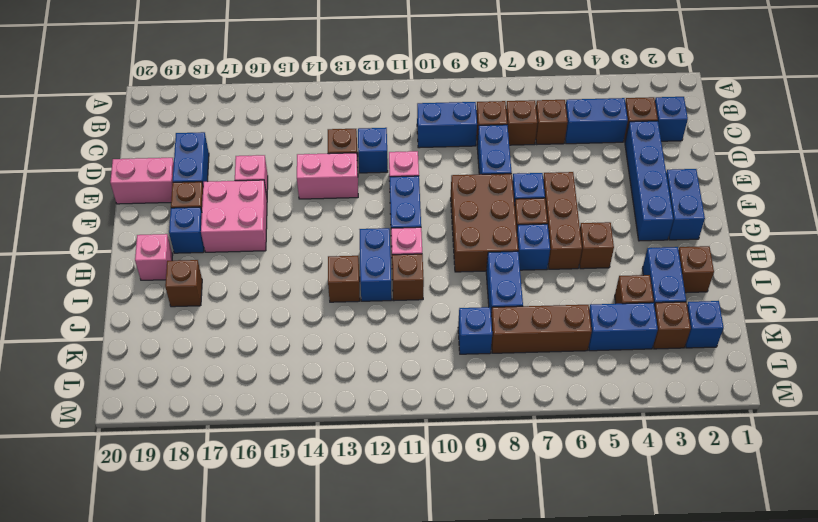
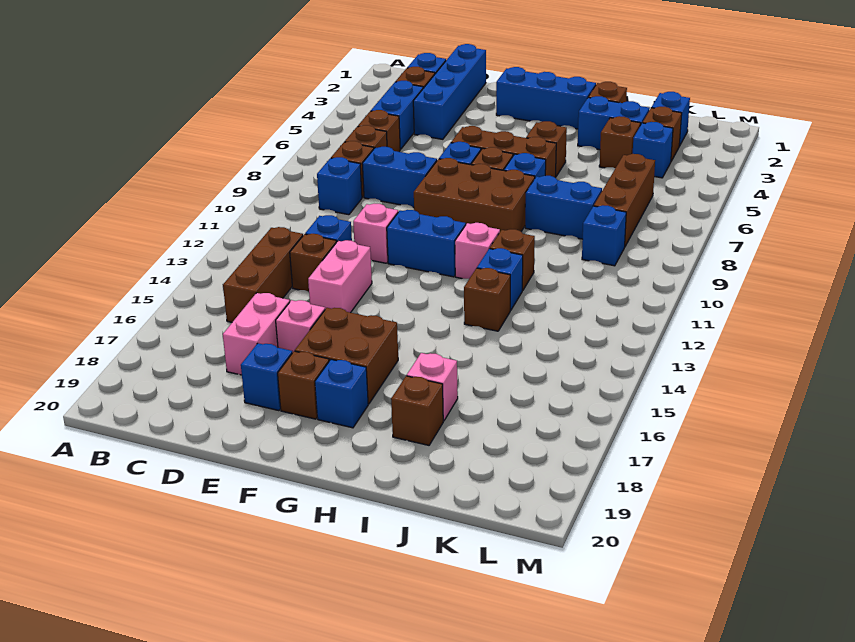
blue brick C9:C10 level 1 -> blue brick C9 level 1
none -> brown brick C13:C15 level 1
blue brick D3:G3 level 1 -> blue brick D1:D4 level 1
blue brick D18:E18 level 1 -> blue brick E18 level 1
pink brick E19:E20 level 1 -> pink brick D16:D17 level 1
blue brick F2:G2 level 1 -> blue brick F2:H2 level 1
pink brick F16:G17 level 1 -> brown brick F16:G17 level 1
blue brick H12:I12 level 1 -> blue brick I12 level 1
pink brick H19 level 1 -> pink brick I17 level 1
blue brick K4:K5 level 1 -> blue brick K4 level 1

